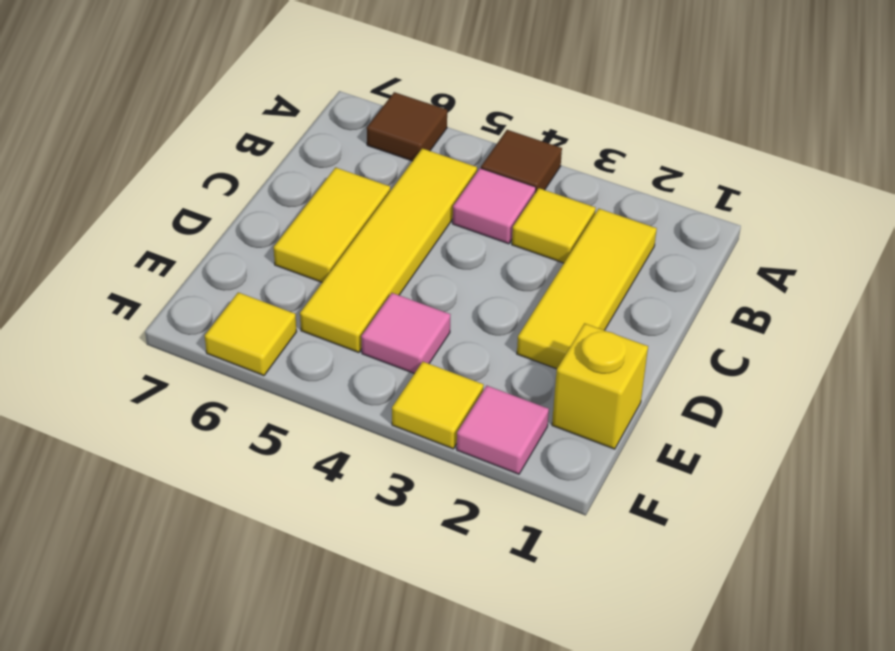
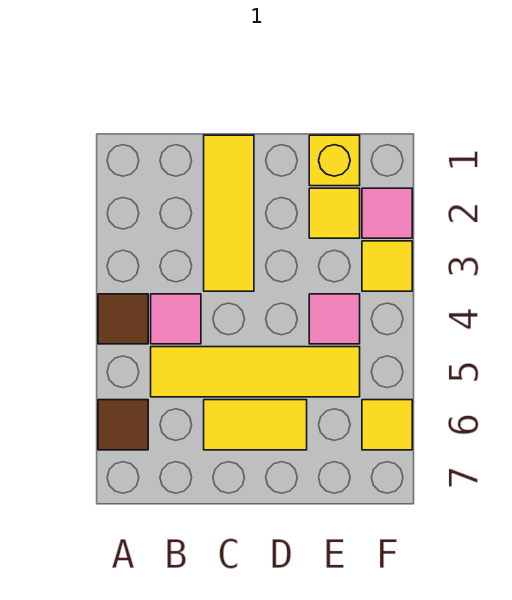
yellow tile B2:D2 level 1 -> yellow tile C1:C3 level 1
yellow tile B3 level 1 -> yellow tile E2 level 1

